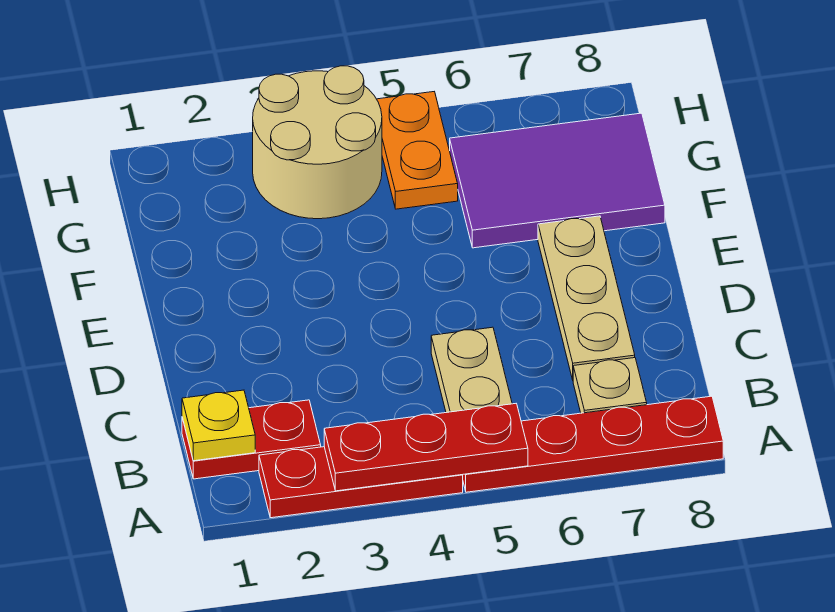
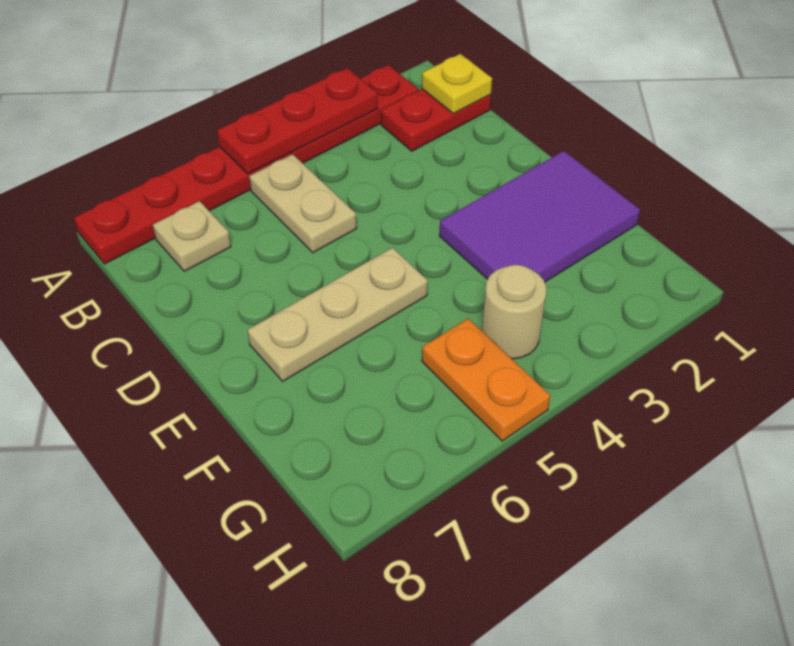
tan plate C7:E7 level 1 -> tan plate E5:E7 level 1
purple tile F6:G8 level 1 -> purple tile E1:F3 level 1
tan round brick G3:H4 level 1 -> tan round brick G4 level 1

